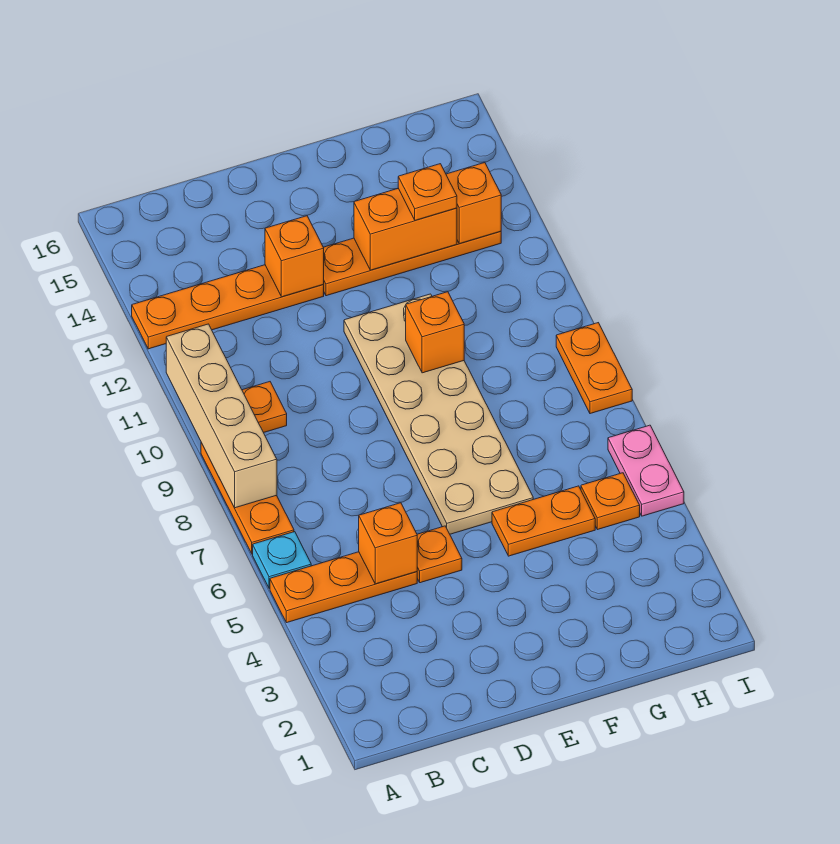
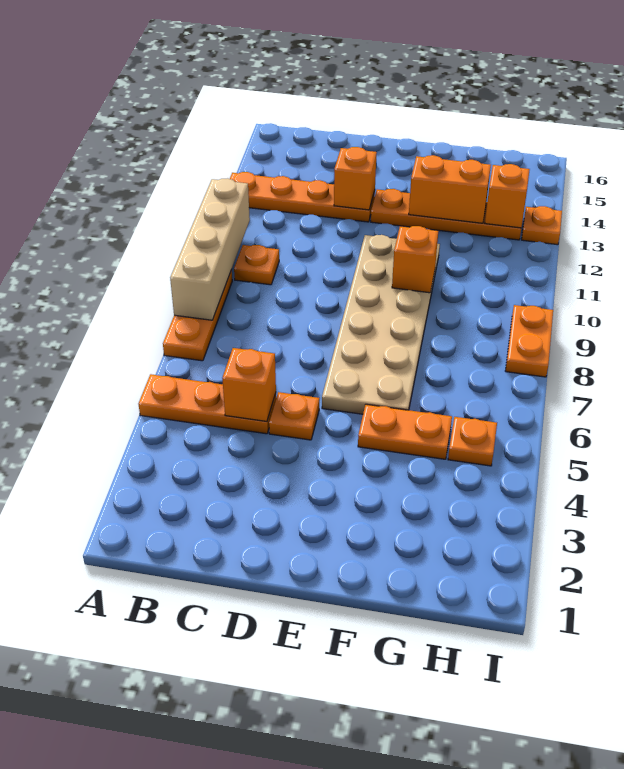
cyan plate A6 level 1 -> none
orange plate G13 level 3 -> orange plate I13 level 1
pink plate I5:I6 level 1 -> none

